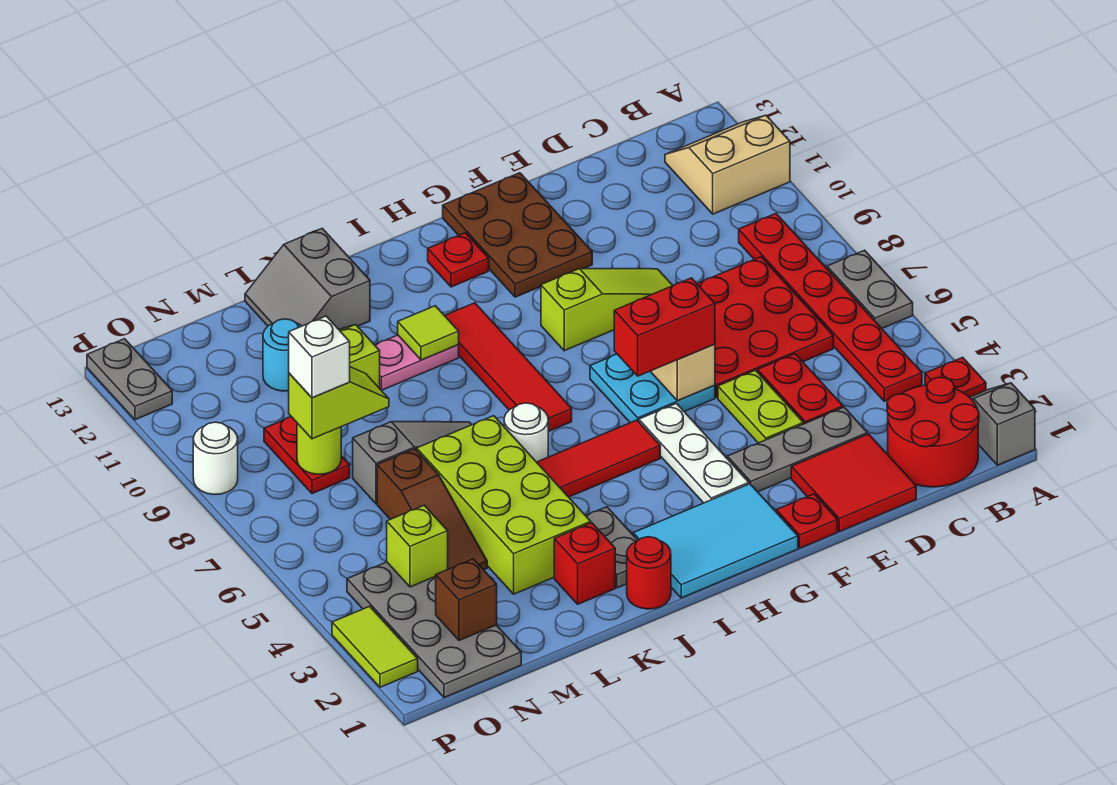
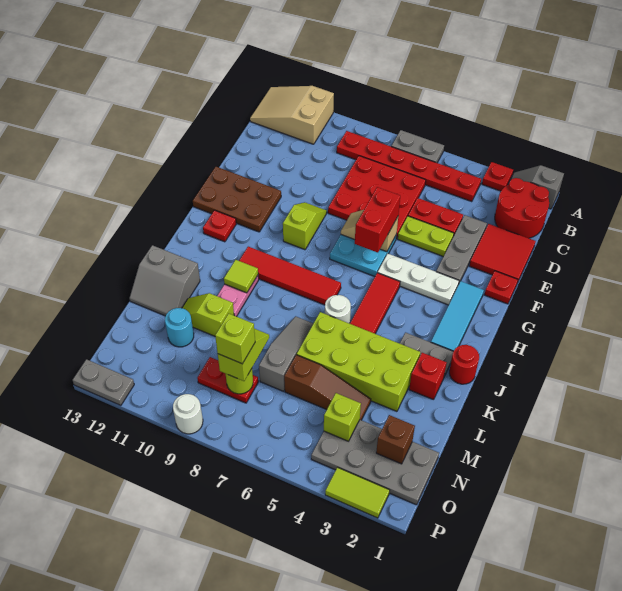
tan slope A11:B12 level 1 top 11 -> tan slope A11:B13 level 1 top 11
lime slope E9:G9 level 1 top G -> lime slope F9:G9 level 1 top G
cyan tile G1:I2 level 1 -> cyan tile G2:I2 level 1
white brick N8 level 4 -> lime brick N8 level 4

